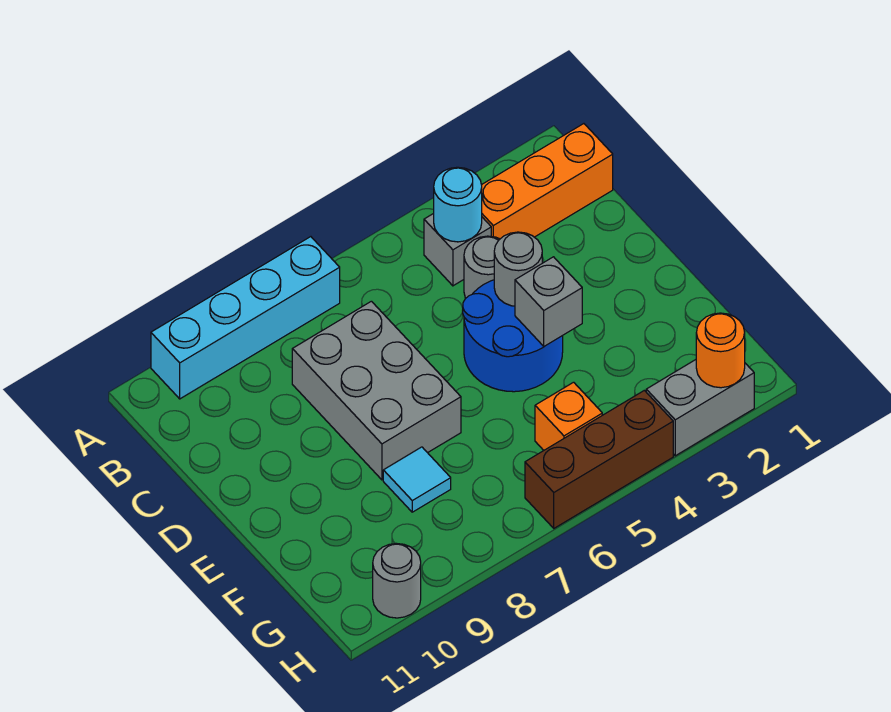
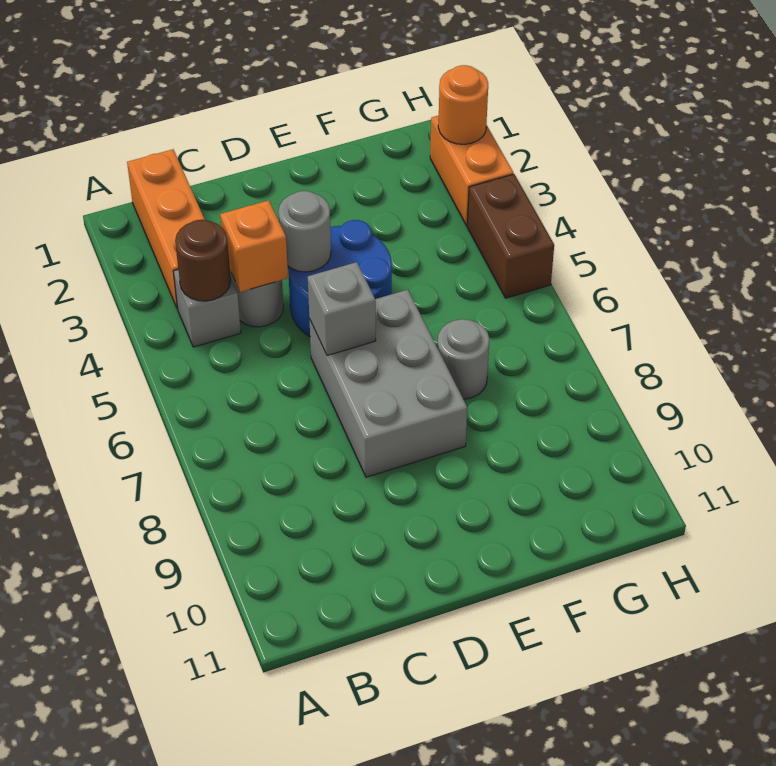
cyan brick A7:A10 level 1 -> none
cyan round brick B4 level 2 -> brown round brick B4 level 2
grey brick C7:E8 level 1 -> grey brick D6:E8 level 1
grey brick E4 level 2 -> grey brick D6 level 2
cyan tile F8 level 1 -> none
orange brick G5 level 1 -> orange brick C4 level 2
grey brick H2:H3 level 1 -> orange brick H2:H3 level 1
brown brick H4:H6 level 1 -> brown brick H4:H5 level 1
grey round brick H10 level 1 -> grey round brick F7 level 1

